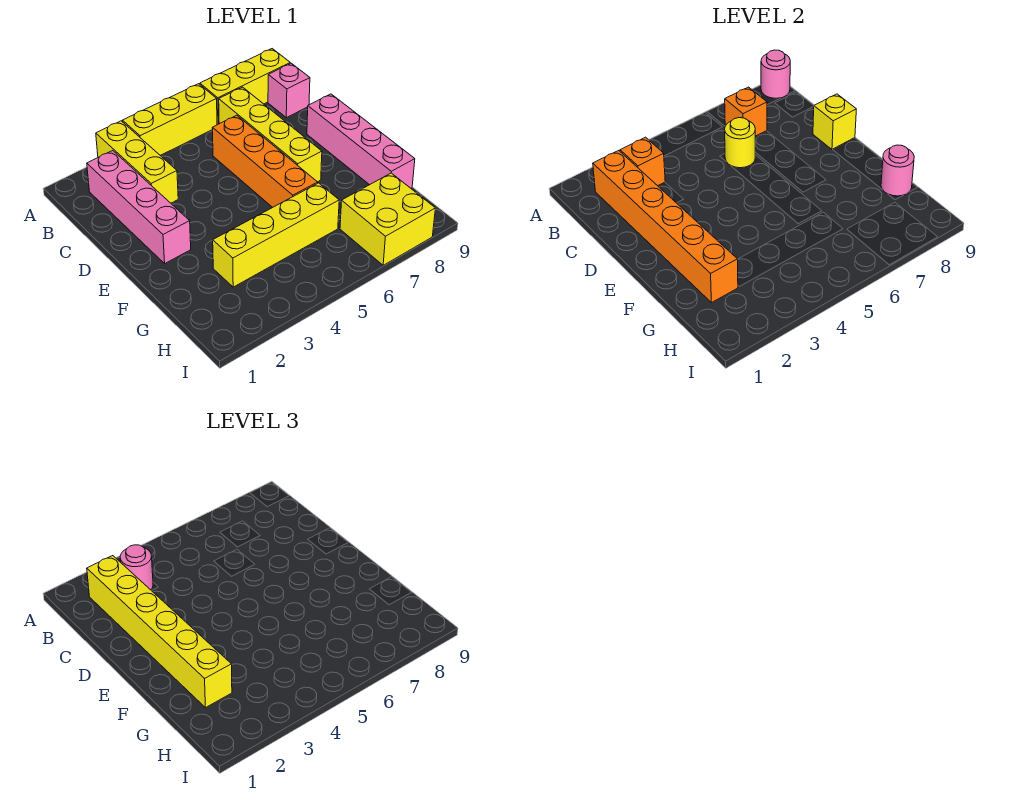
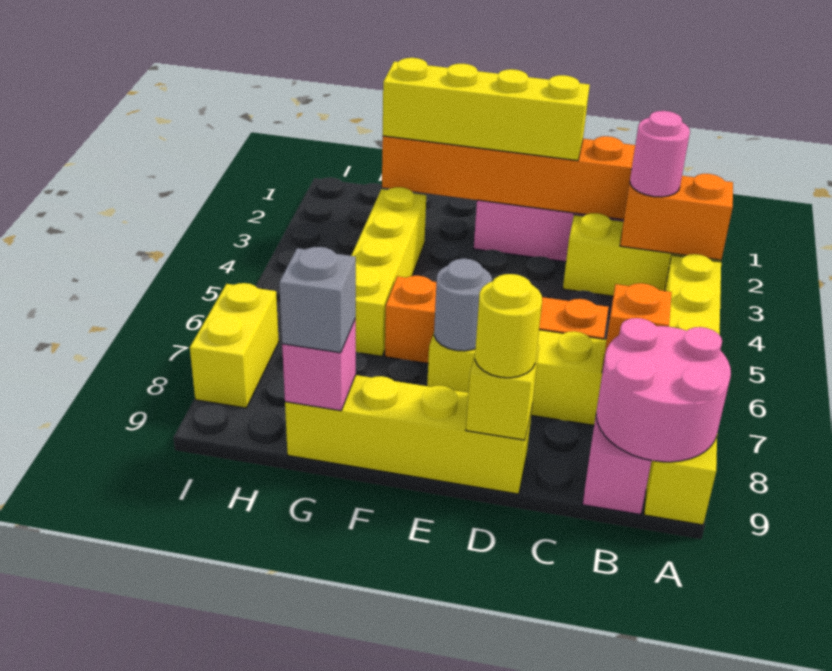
pink round brick A9 level 2 -> pink round brick A8:B9 level 2
yellow brick B2:G2 level 3 -> yellow brick D2:G2 level 3
orange brick B3 level 2 -> orange brick A3:B3 level 2
yellow round brick C6 level 2 -> yellow round brick D9 level 3
pink brick D9:G9 level 1 -> yellow brick D9:G9 level 1
none -> grey round brick E7 level 2
pink round brick G9 level 2 -> pink brick G9 level 2
none -> grey brick G9 level 3
yellow brick H7:I8 level 1 -> yellow brick I7:I8 level 1

